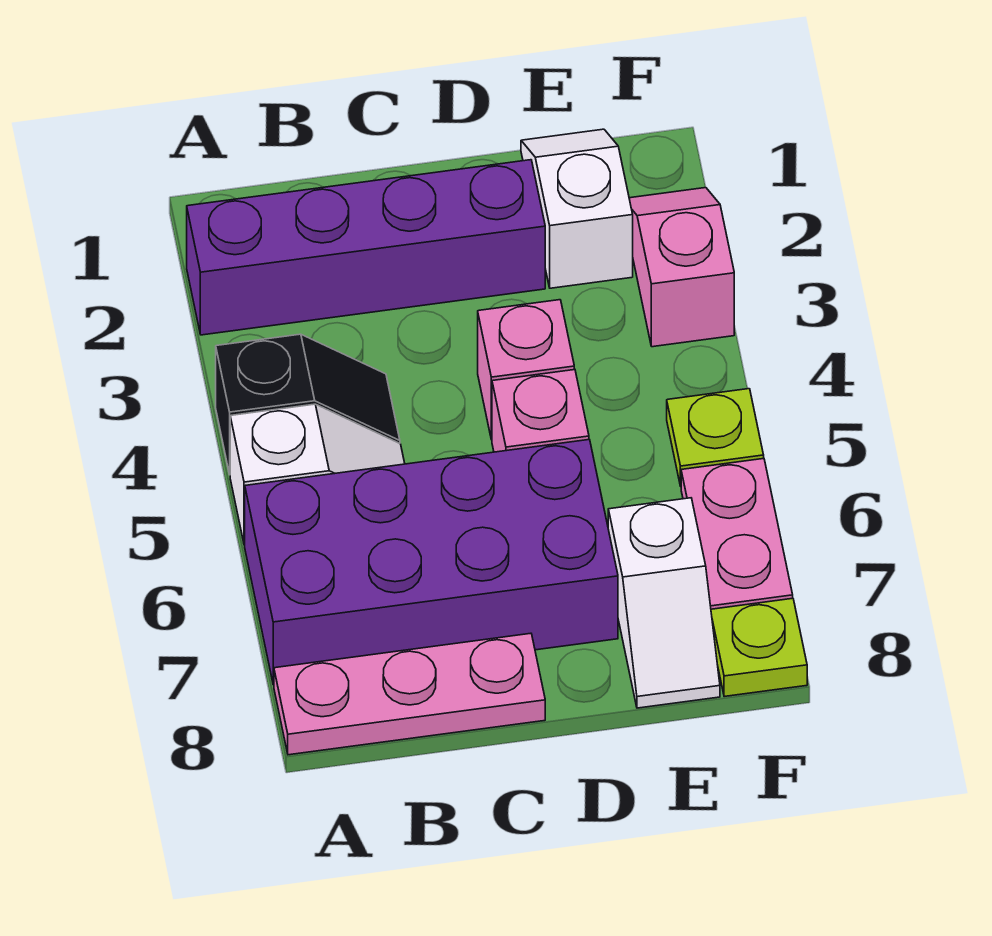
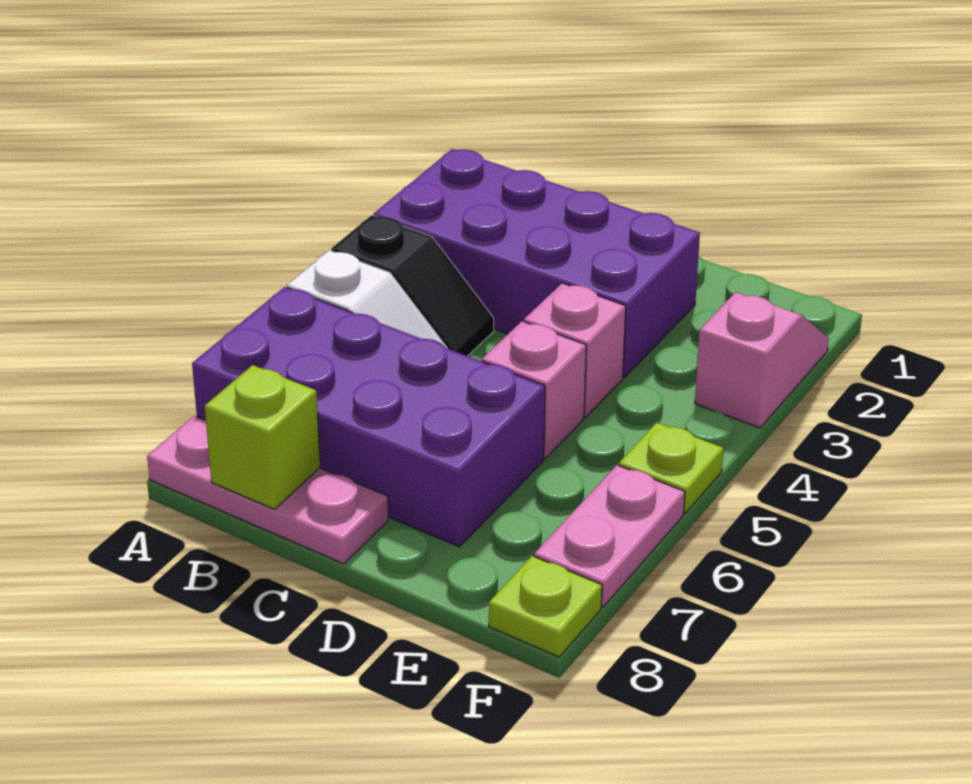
purple brick A2:D2 level 1 -> purple brick A2:D3 level 1
none -> lime brick B8 level 2
white slope E1:E2 level 1 top 2 -> none
white slope E7:E8 level 1 top 7 -> none

